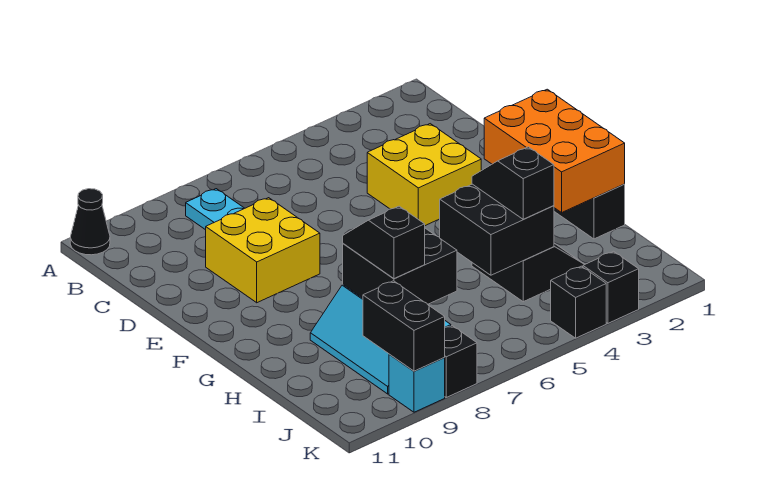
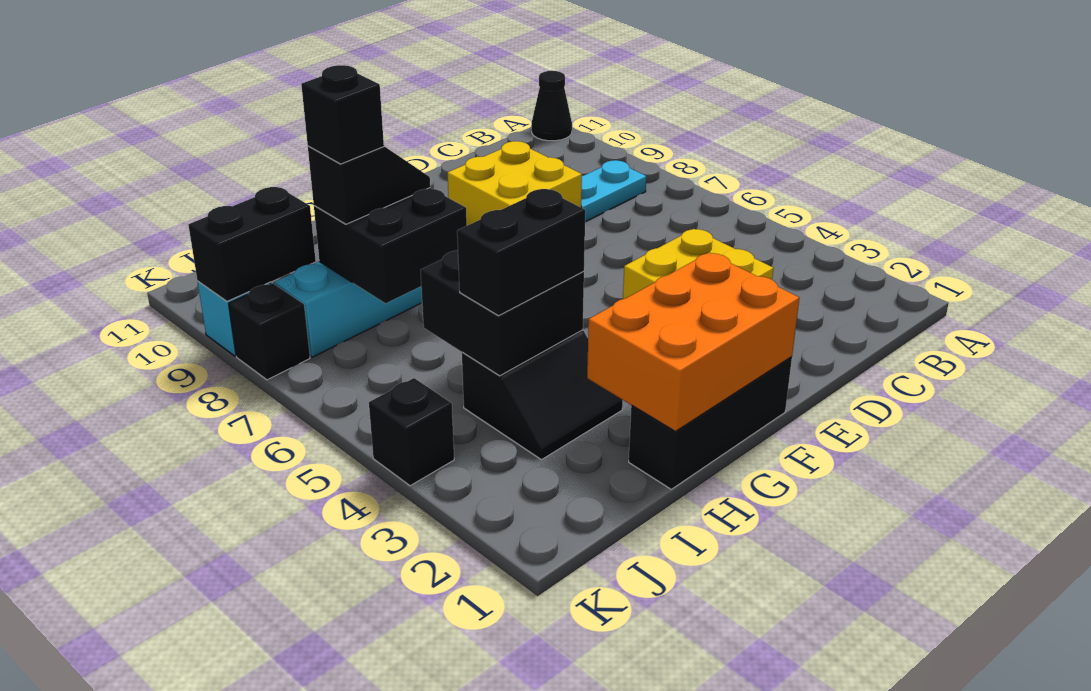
black slope H4:I4 level 3 top I -> black brick H4:I4 level 3
black brick K3 level 1 -> black brick I8 level 4

